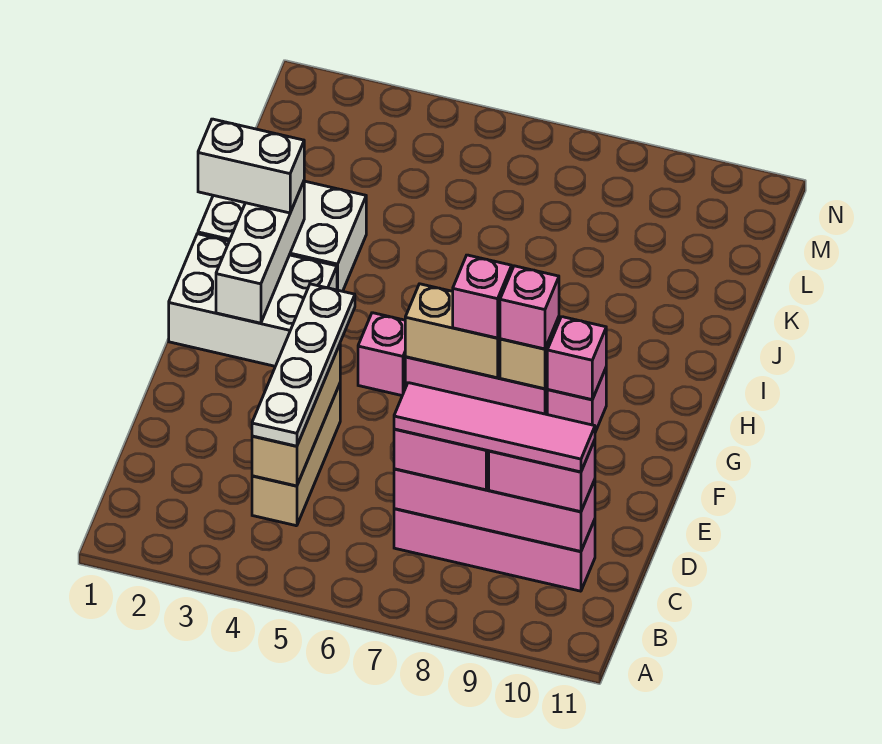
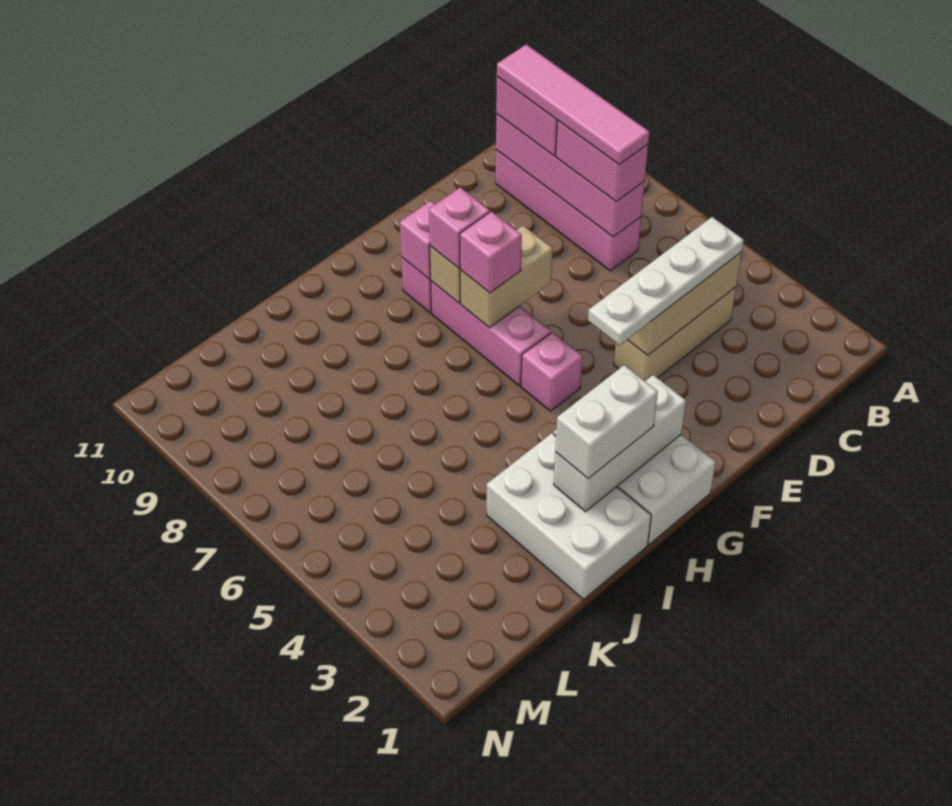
tan brick G6:G7 level 2 -> tan brick F7:G7 level 2
white brick I1:I2 level 3 -> white brick H2:I2 level 3

